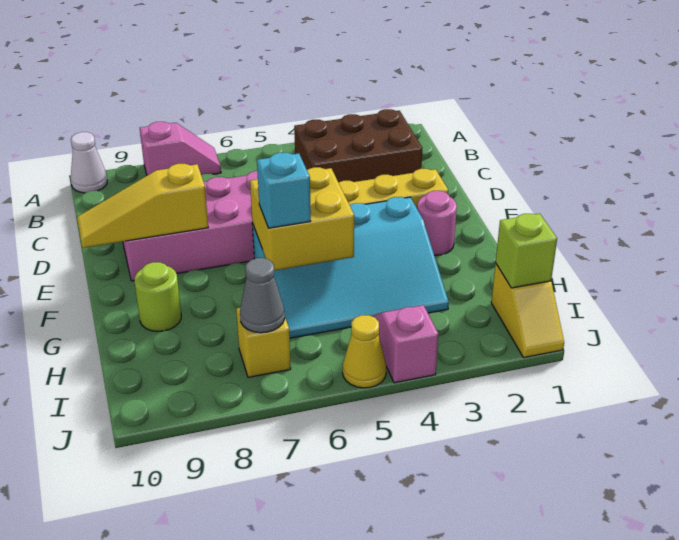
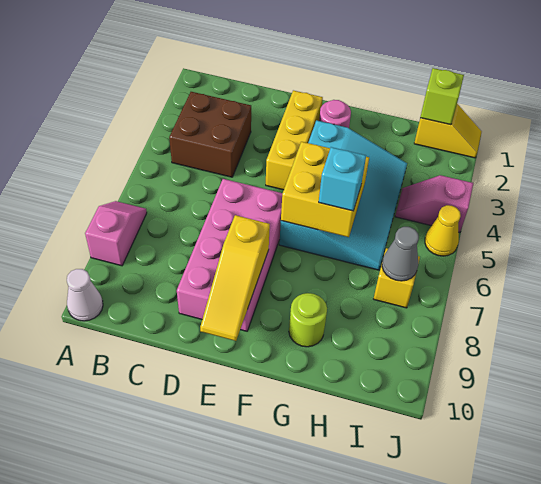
brown brick B2:C4 level 1 -> brown brick B3:C4 level 1

